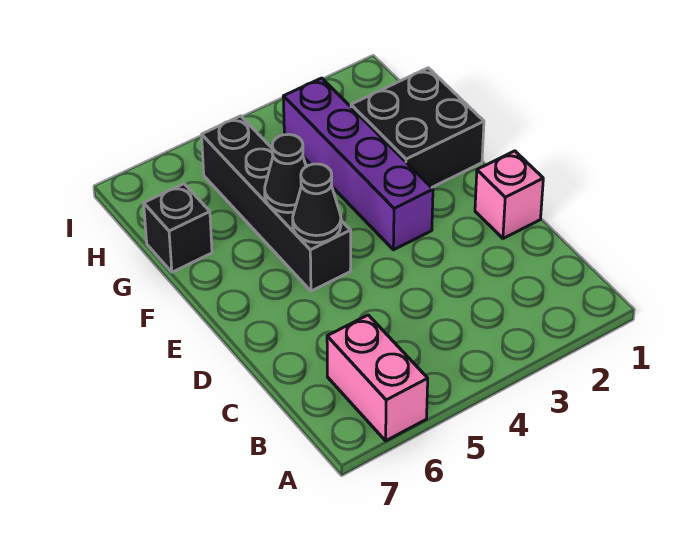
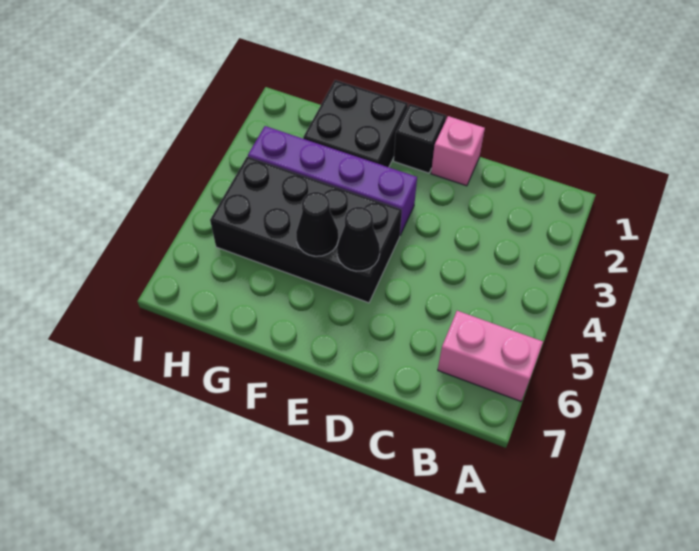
black brick E5:H5 level 1 -> black brick E4:H5 level 1
black brick G7 level 1 -> black brick E1 level 1

